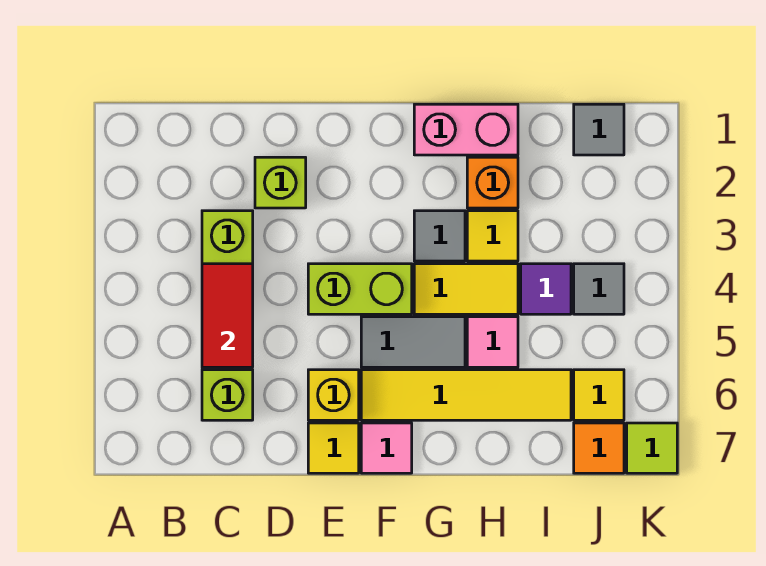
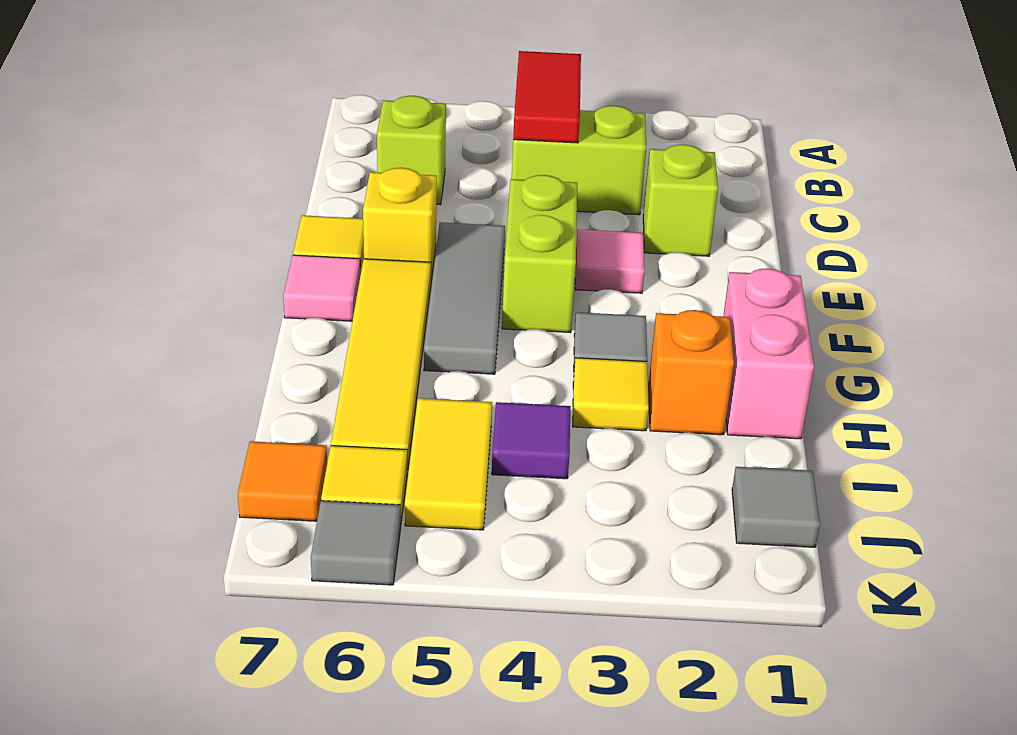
red tile C4:C5 level 2 -> red tile B4:C4 level 2
grey tile F5:G5 level 1 -> grey tile E5:G5 level 1
yellow tile G4:H4 level 1 -> yellow tile I5:J5 level 1
pink tile H5 level 1 -> pink tile E3 level 1
grey tile J4 level 1 -> grey tile K6 level 1
lime tile K7 level 1 -> none

